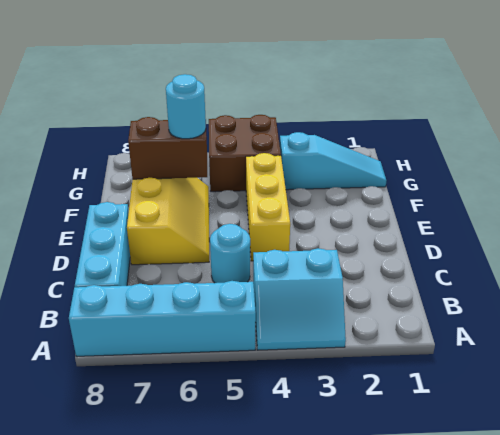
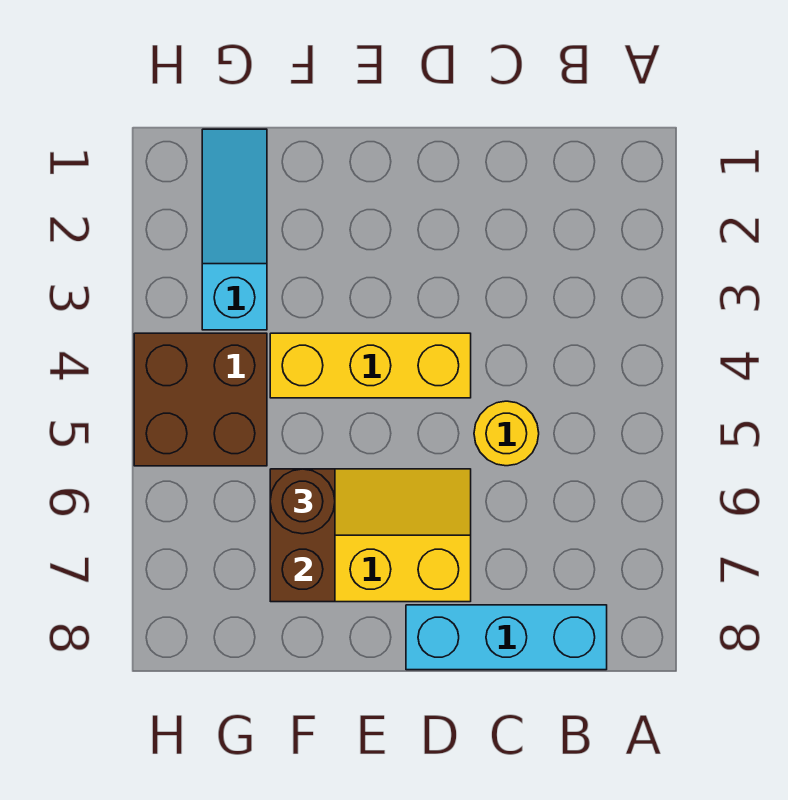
cyan slope A3:B4 level 1 top B -> none
cyan brick A5:A8 level 1 -> none
cyan round brick C5 level 1 -> yellow round brick C5 level 1
cyan round brick F6 level 3 -> brown round brick F6 level 3

